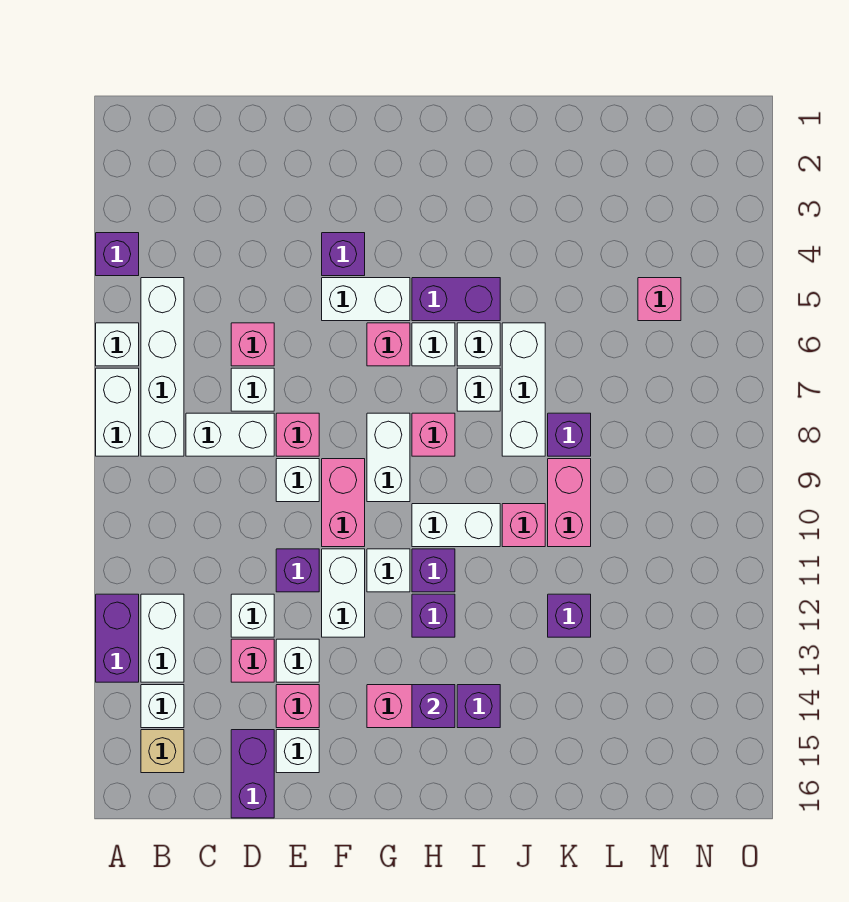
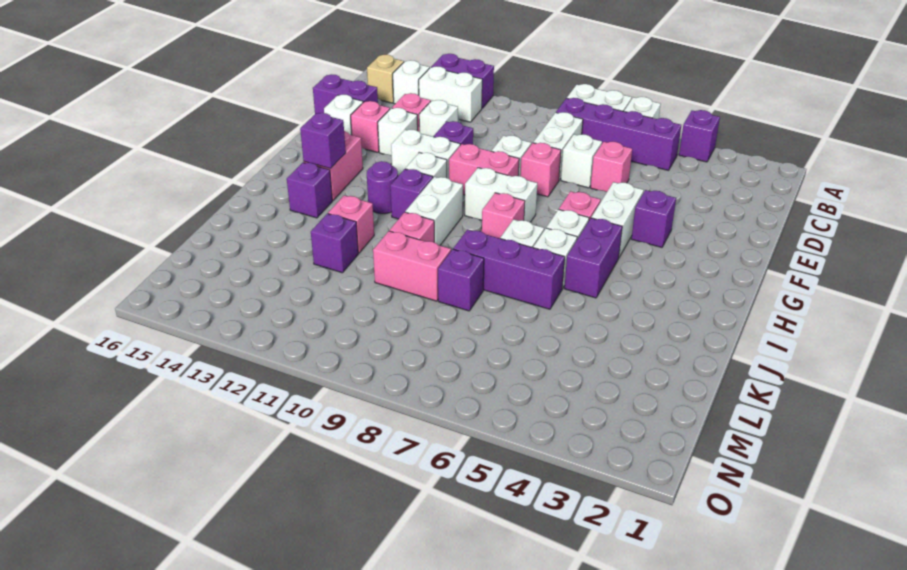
white brick B5:B8 level 1 -> purple brick B5:B8 level 1
purple brick H12 level 1 -> purple round brick H12 level 1
white brick J6:J8 level 1 -> purple brick J6:J8 level 1
pink brick M5 level 1 -> pink brick J12 level 1

